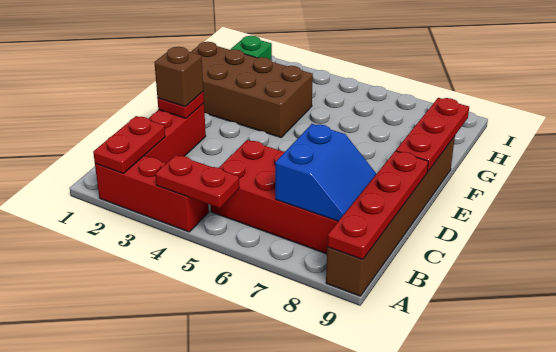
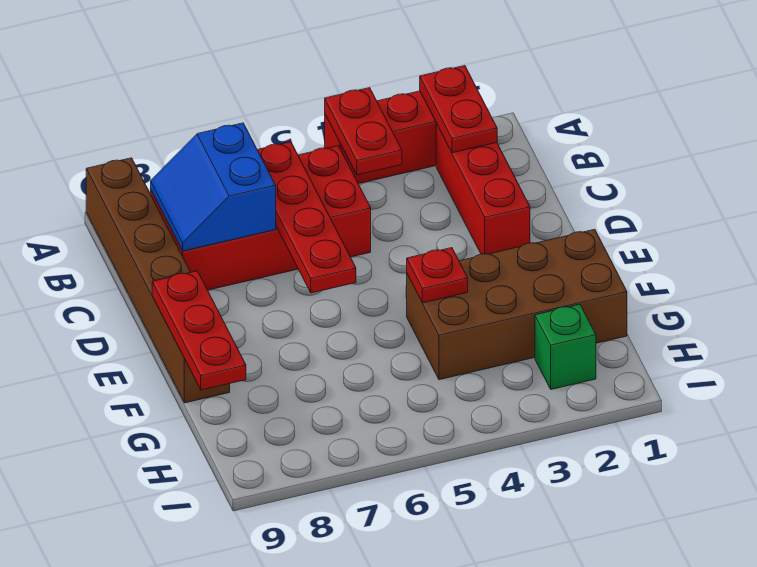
red plate A4:A5 level 2 -> red plate A4:B4 level 2
red plate A9:D9 level 2 -> red plate B6:E6 level 2
red plate D2 level 2 -> red plate F4 level 2
brown brick D2 level 3 -> none

